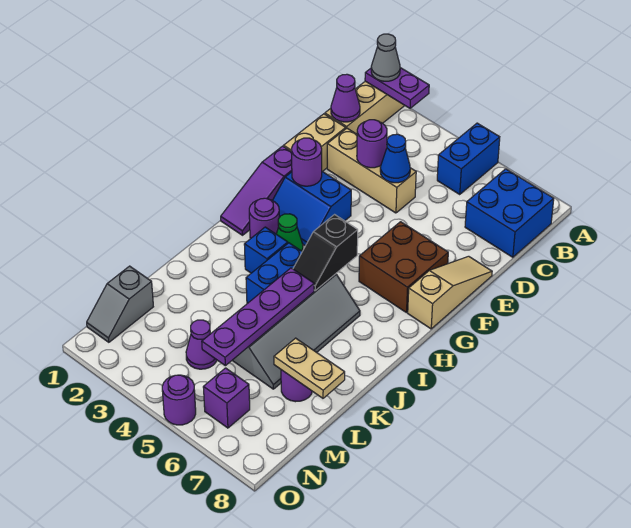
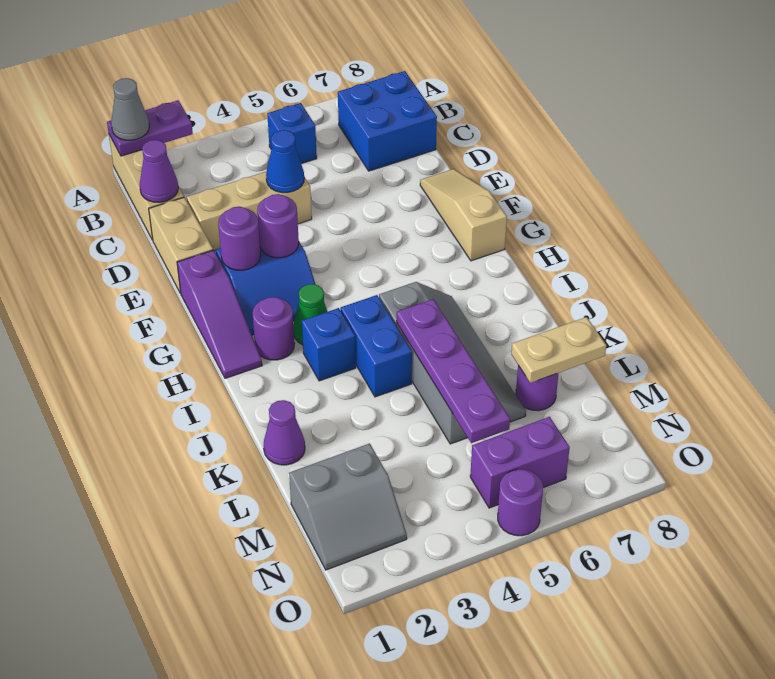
blue brick A5:B5 level 1 -> blue brick B5 level 1
purple round brick D3 level 2 -> purple round brick F3 level 2
brown brick F6:G7 level 1 -> none
black slope H5:I5 level 2 top H -> none
grey slope M1:N1 level 1 top M -> grey slope M1:N2 level 1 top M
purple cone M4 level 1 -> purple cone K1 level 1
purple brick N6 level 1 -> purple brick N5:N6 level 1

